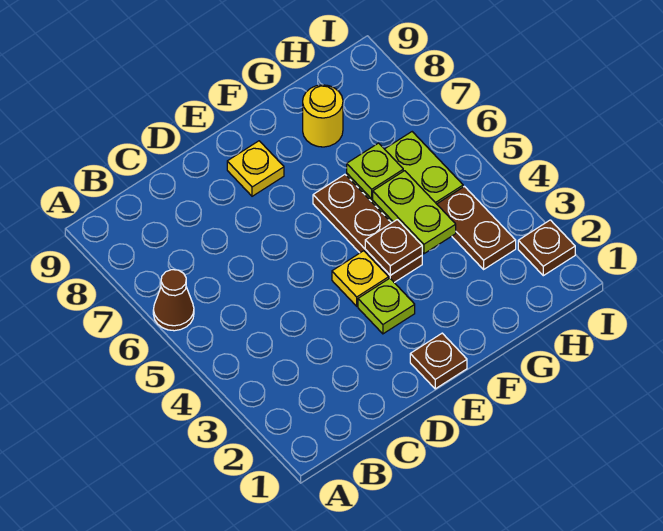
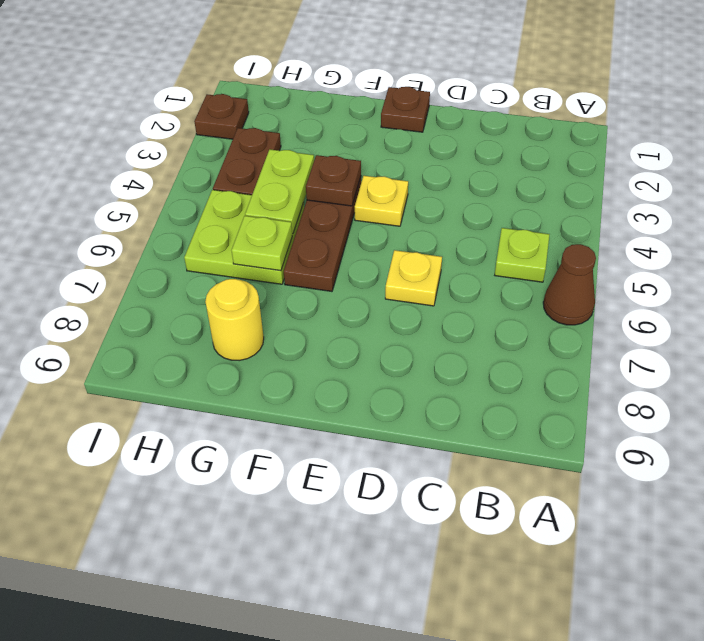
lime plate E3 level 1 -> lime plate B5 level 1
yellow plate E8 level 1 -> yellow plate D6 level 1

